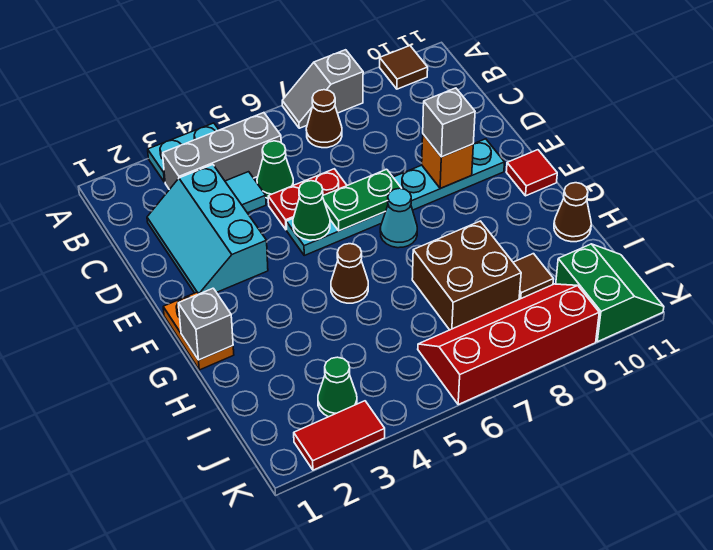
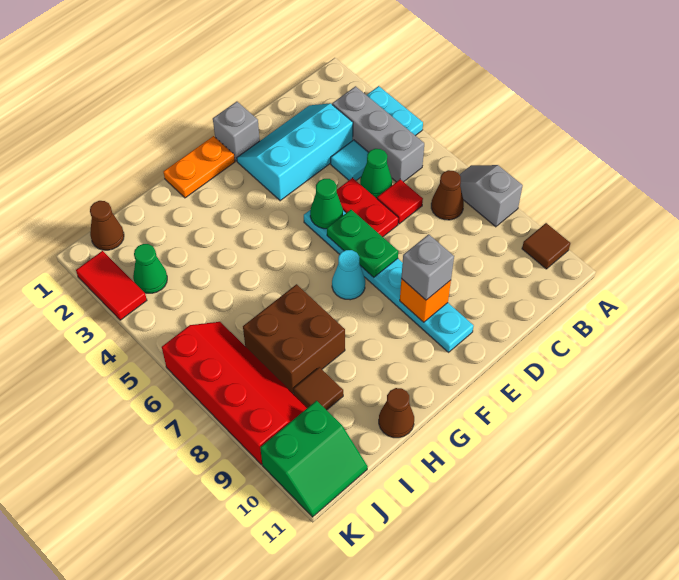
red tile F11 level 1 -> red tile C6 level 1
grey brick G1 level 2 -> grey brick E1 level 1
brown cone G5 level 1 -> brown cone J1 level 1

